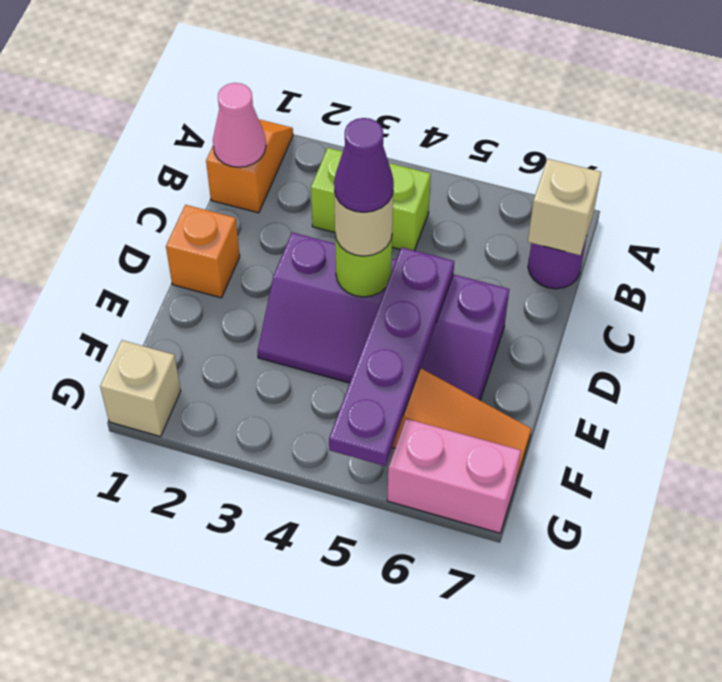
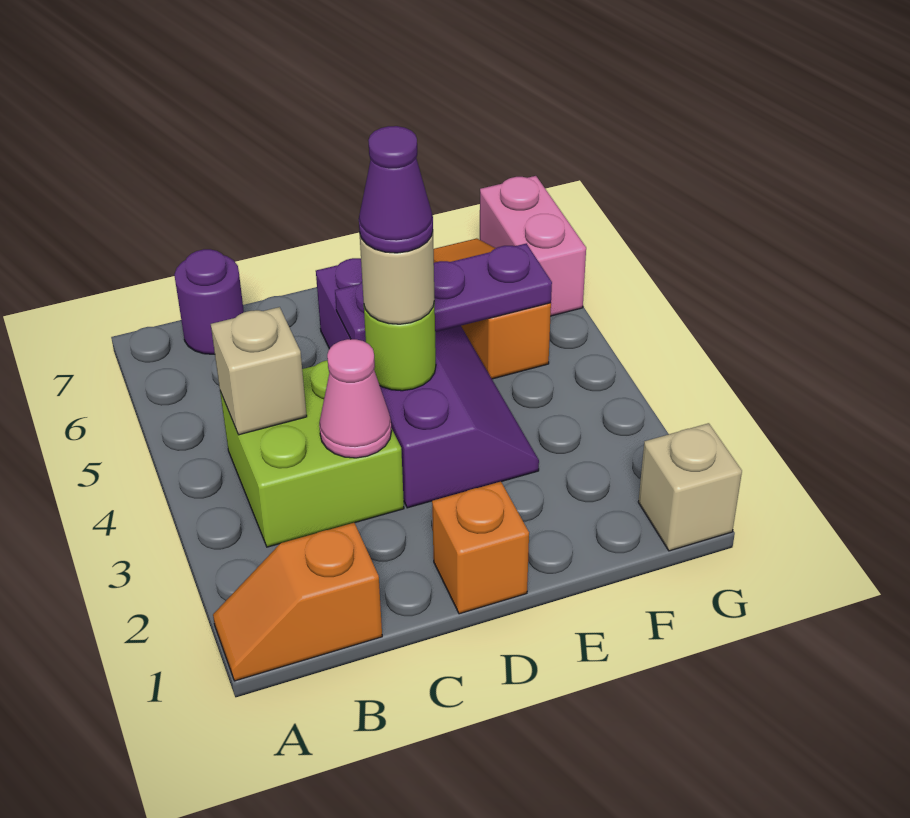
pink cone B1 level 2 -> pink cone C3 level 2
lime brick B3:B4 level 1 -> lime brick B3:C4 level 1
tan brick B7 level 2 -> tan brick B4 level 2
purple plate D5:G5 level 2 -> purple plate D5:F5 level 2

